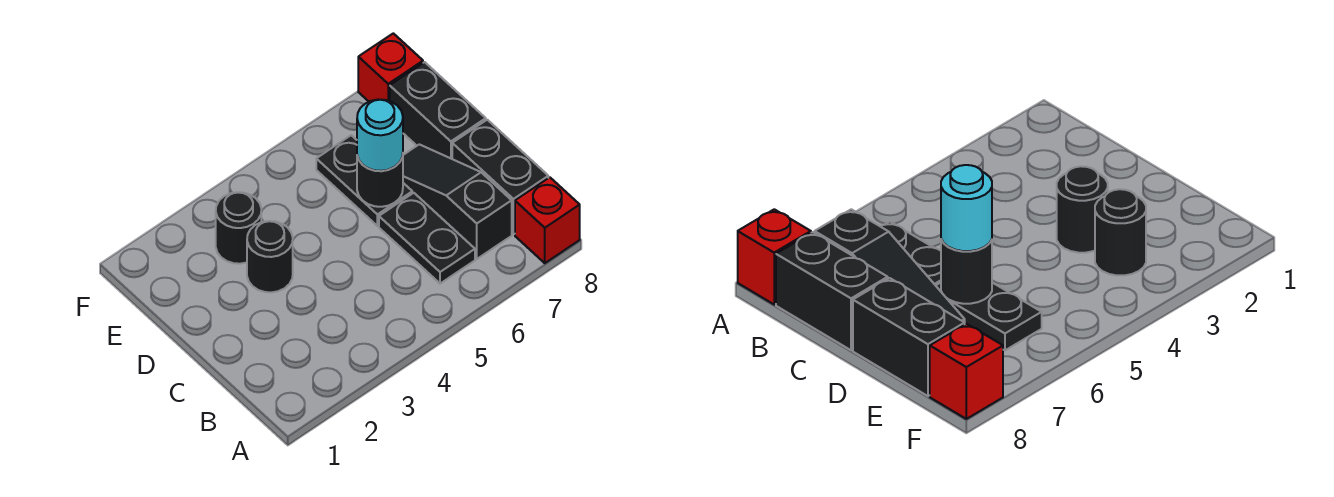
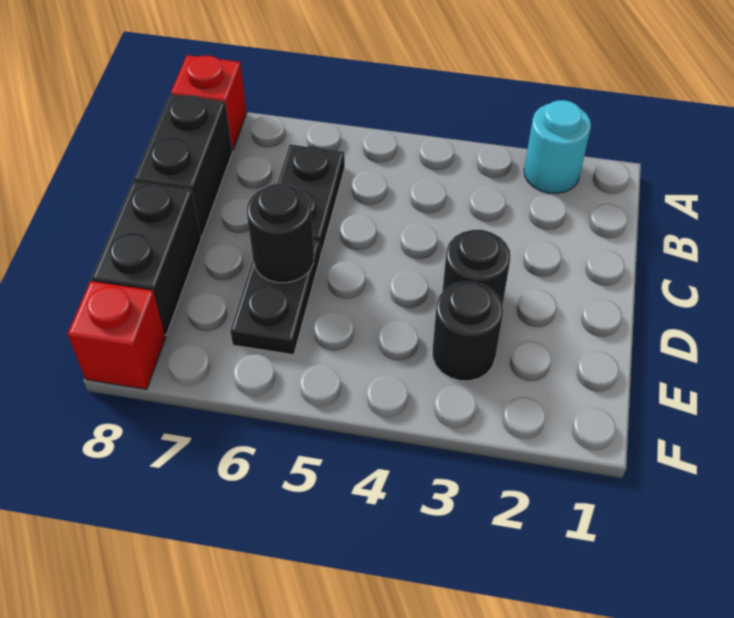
black slope B7:D7 level 1 top B -> none
cyan round brick D6 level 3 -> cyan round brick A2 level 1

